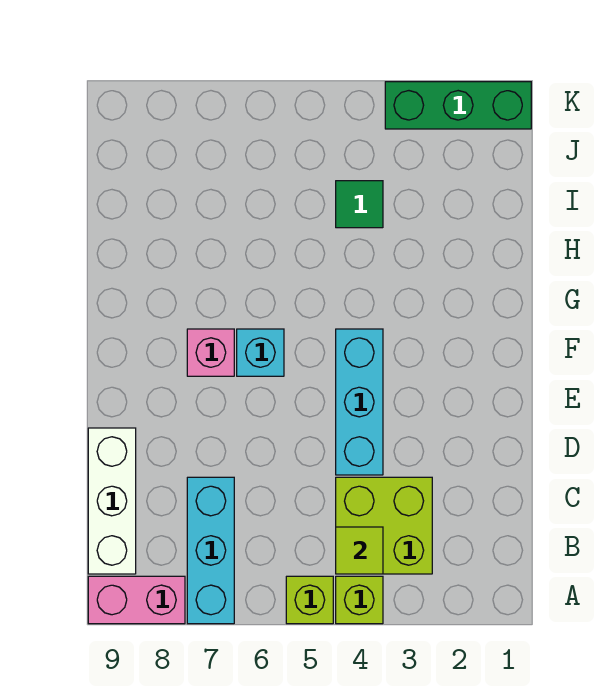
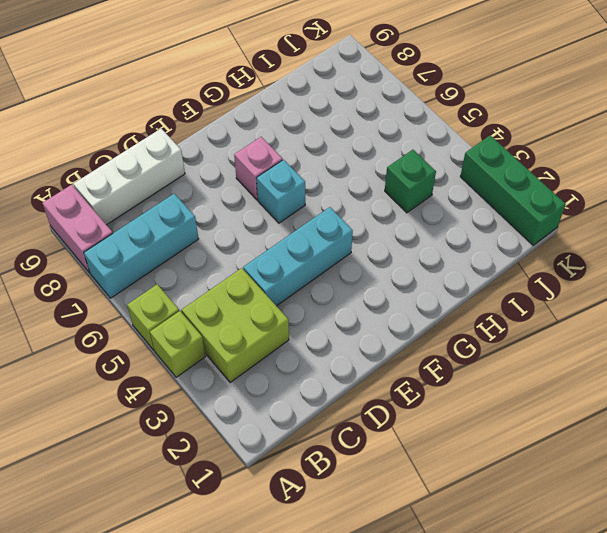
lime tile B4 level 2 -> none
green tile I4 level 1 -> green brick I4 level 1

